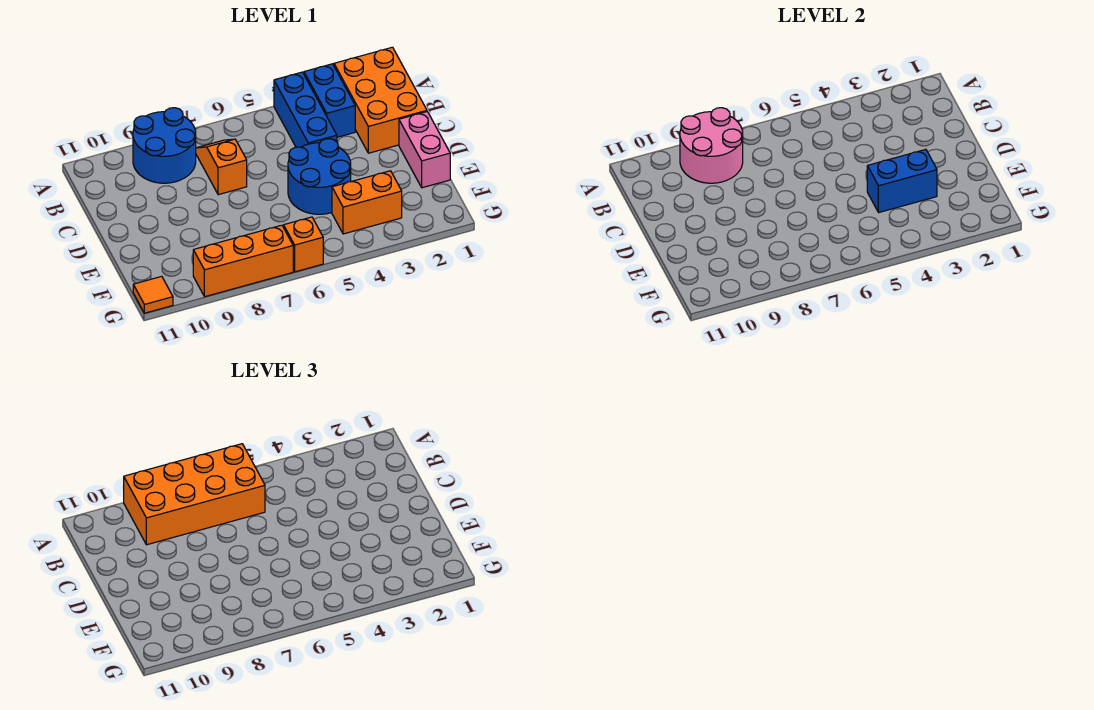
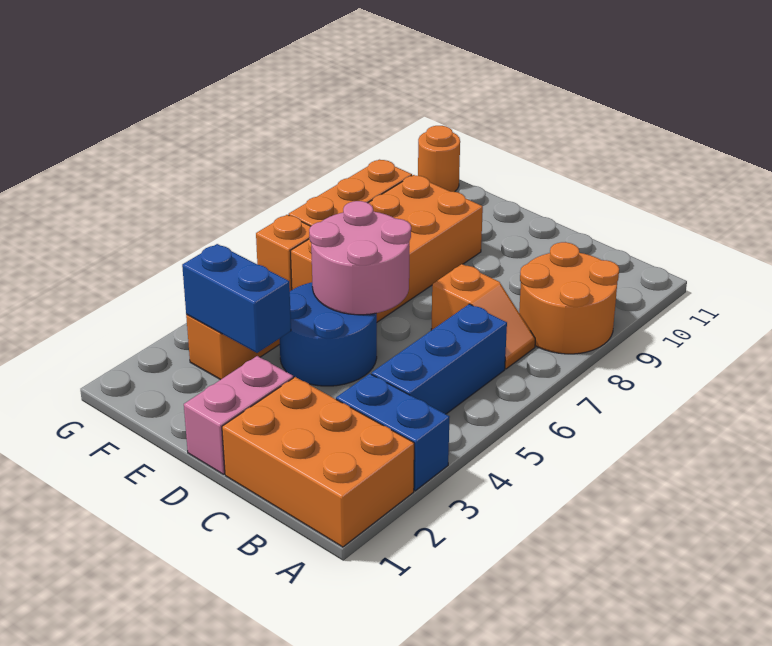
blue brick A4:C4 level 1 -> blue brick B4:B6 level 1
orange brick A6:B9 level 3 -> orange brick E6:F9 level 1
blue round brick A8:B9 level 1 -> orange round brick A8:B9 level 1
pink round brick A8:B9 level 2 -> pink round brick D5:E6 level 2
pink brick D1:E1 level 1 -> pink brick D1:D2 level 1
blue brick E3:E4 level 2 -> blue brick E3:F3 level 2
orange tile G11 level 1 -> orange round brick G11 level 1

